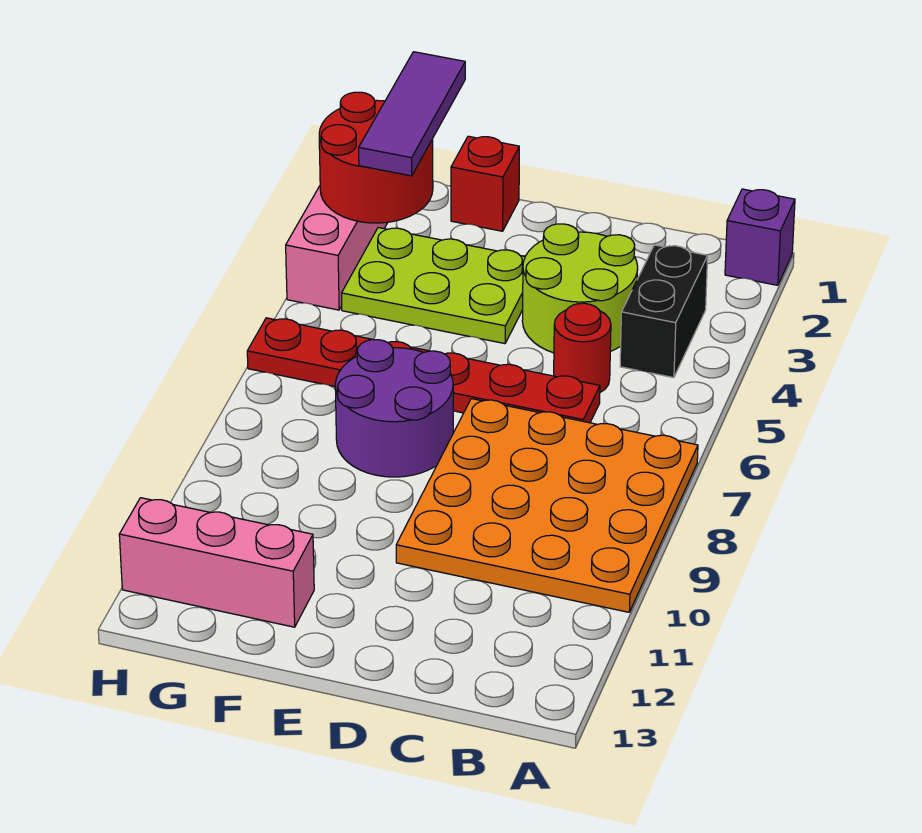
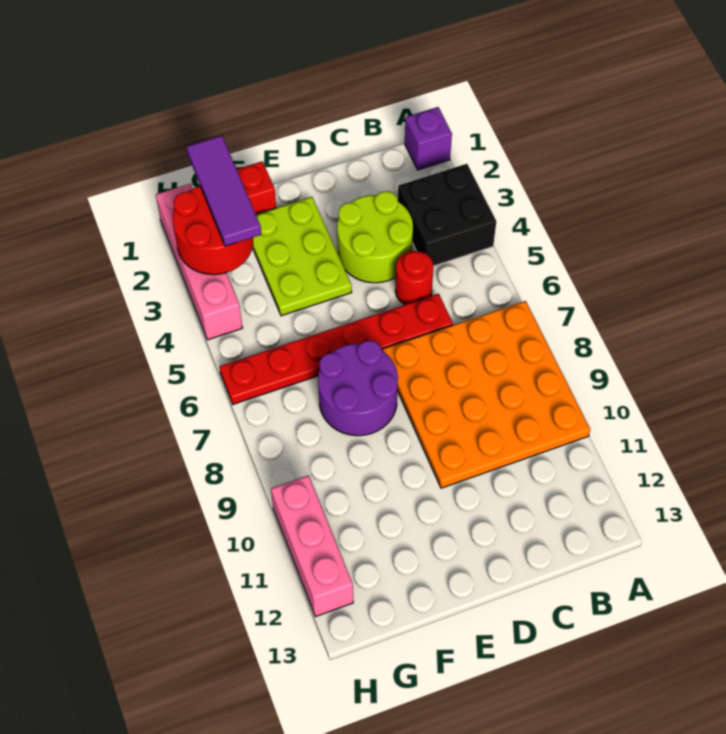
black brick B3:B4 level 1 -> black brick A3:B4 level 1
lime plate E3:G4 level 1 -> lime plate E2:F4 level 1
pink brick F12:H12 level 1 -> pink brick H10:H12 level 1

